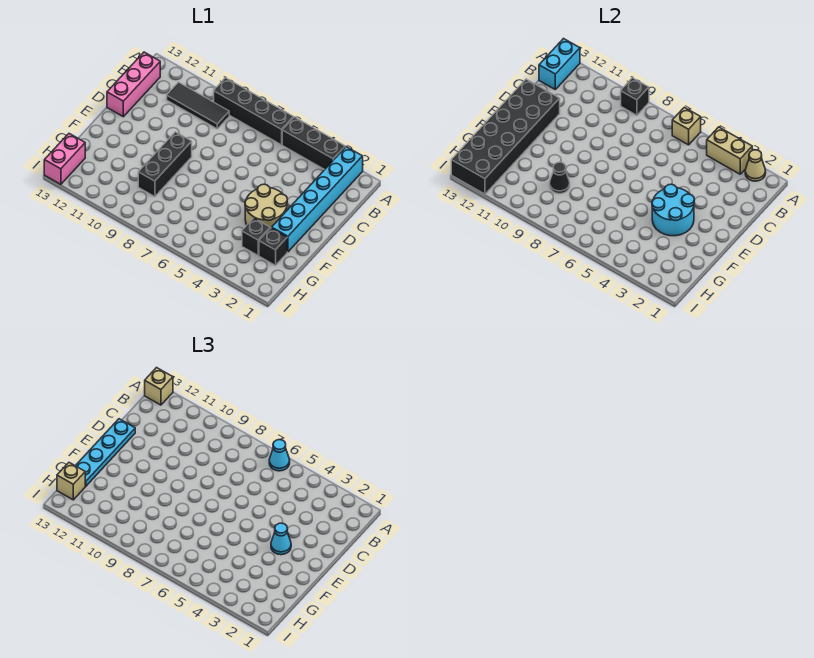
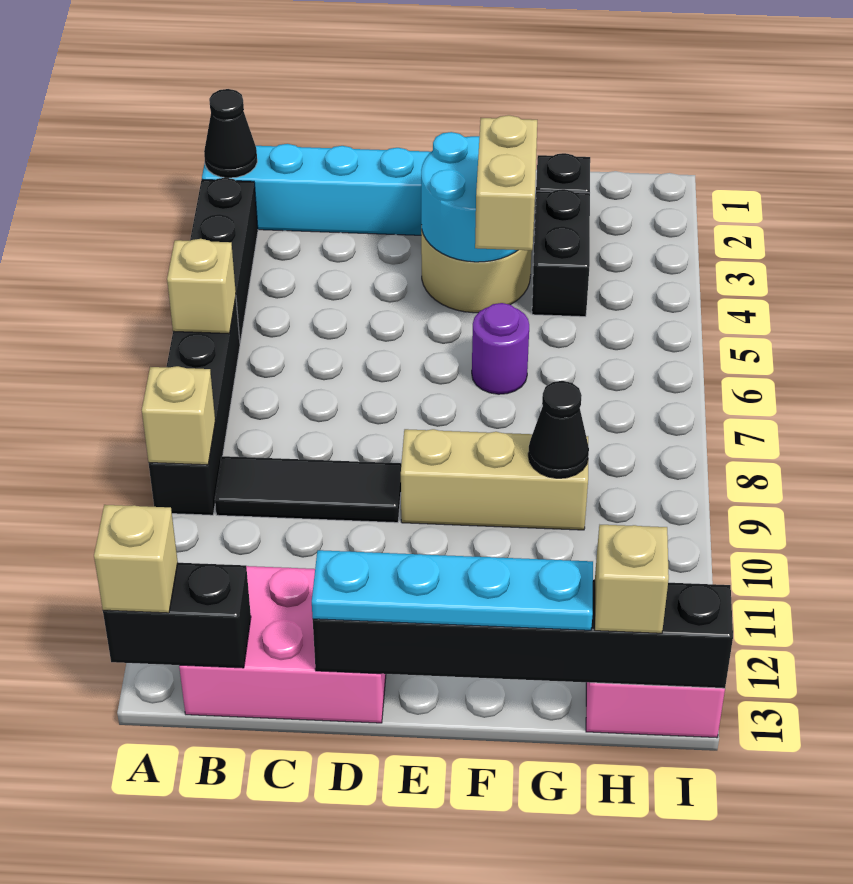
tan cone A2 level 2 -> black cone A2 level 2
tan brick A3:A4 level 2 -> tan brick F4:F5 level 3
cyan cone A6 level 3 -> none
black brick A9 level 2 -> tan brick A9 level 2
cyan brick A13:B13 level 2 -> black brick A13:B13 level 2
black tile B9:B11 level 1 -> black tile B9:D9 level 1
pink brick B13:D13 level 1 -> pink brick B12:D13 level 1
black brick D12:I13 level 2 -> black brick D13:I13 level 2
cyan cone E3 level 3 -> none
black brick E9:G9 level 1 -> tan brick E9:G9 level 1
none -> purple round brick F6 level 1
black brick G3 level 1 -> black brick G3:G4 level 1

